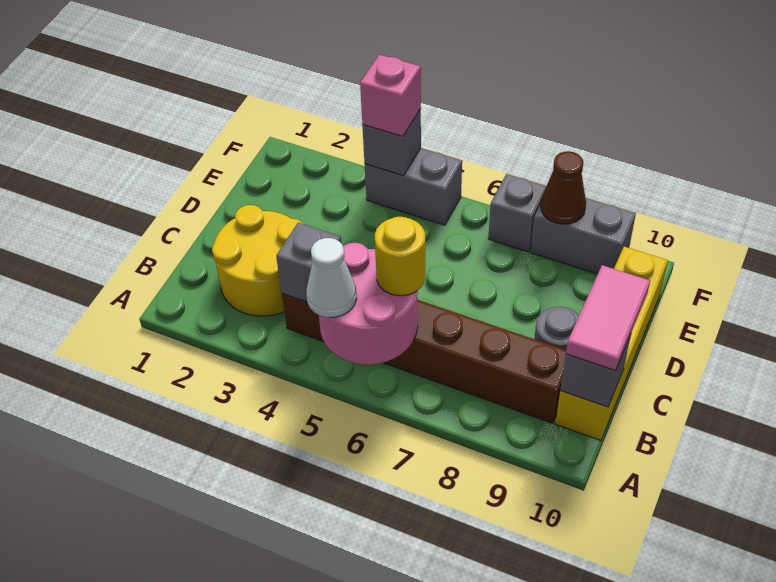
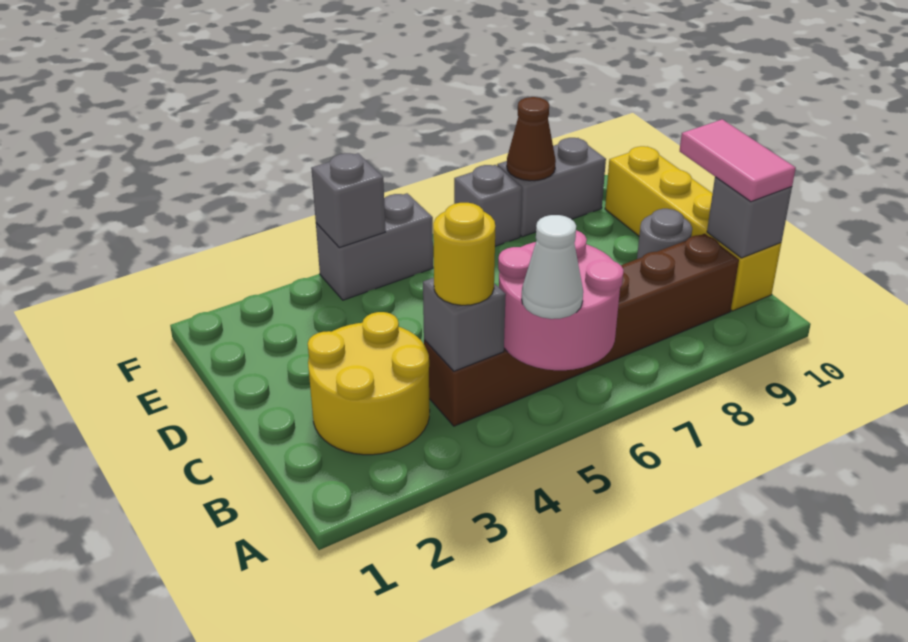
yellow round brick B6 level 3 -> yellow round brick B4 level 3
pink brick F4 level 3 -> none

